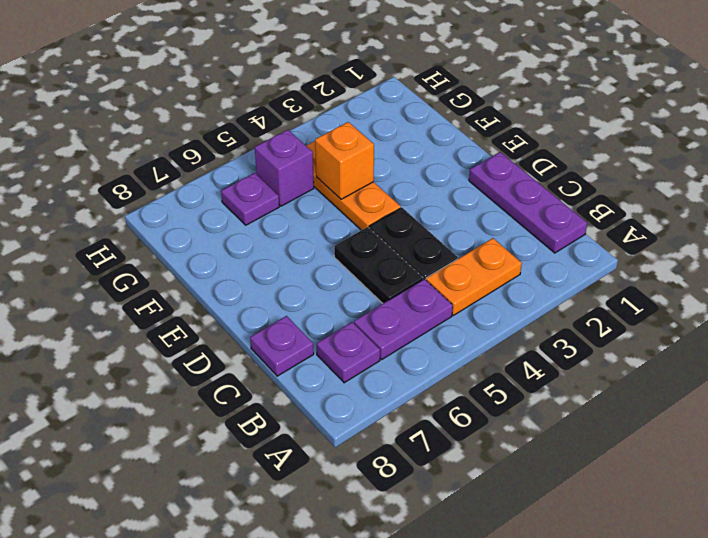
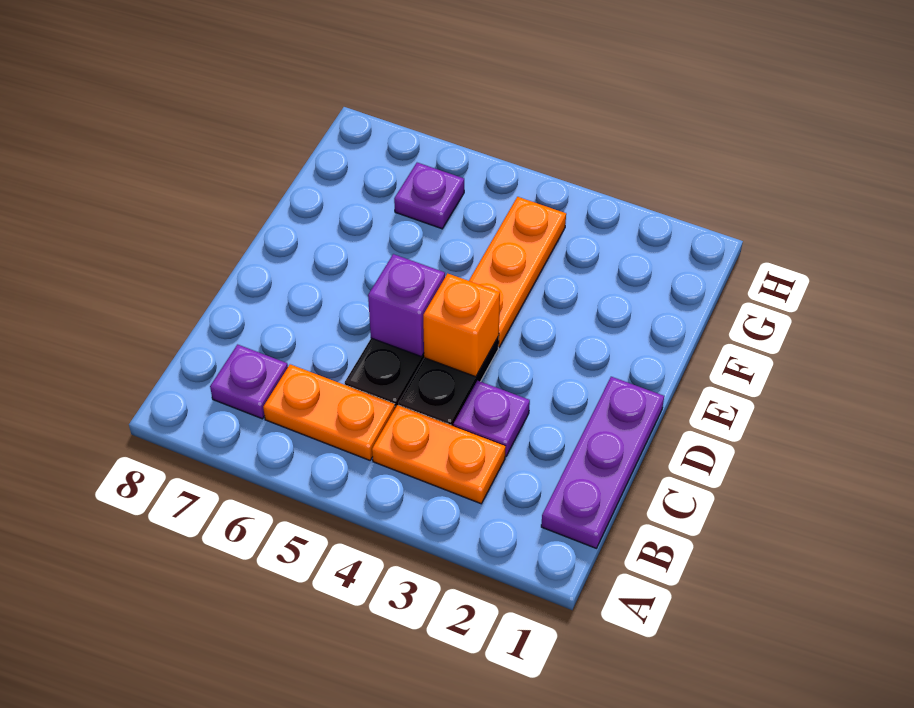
purple plate B5:B6 level 1 -> orange plate B5:B6 level 1
purple plate C8 level 1 -> purple plate C3 level 1
orange brick F4 level 2 -> orange brick D4 level 2
purple brick G5 level 1 -> purple brick D5 level 2

